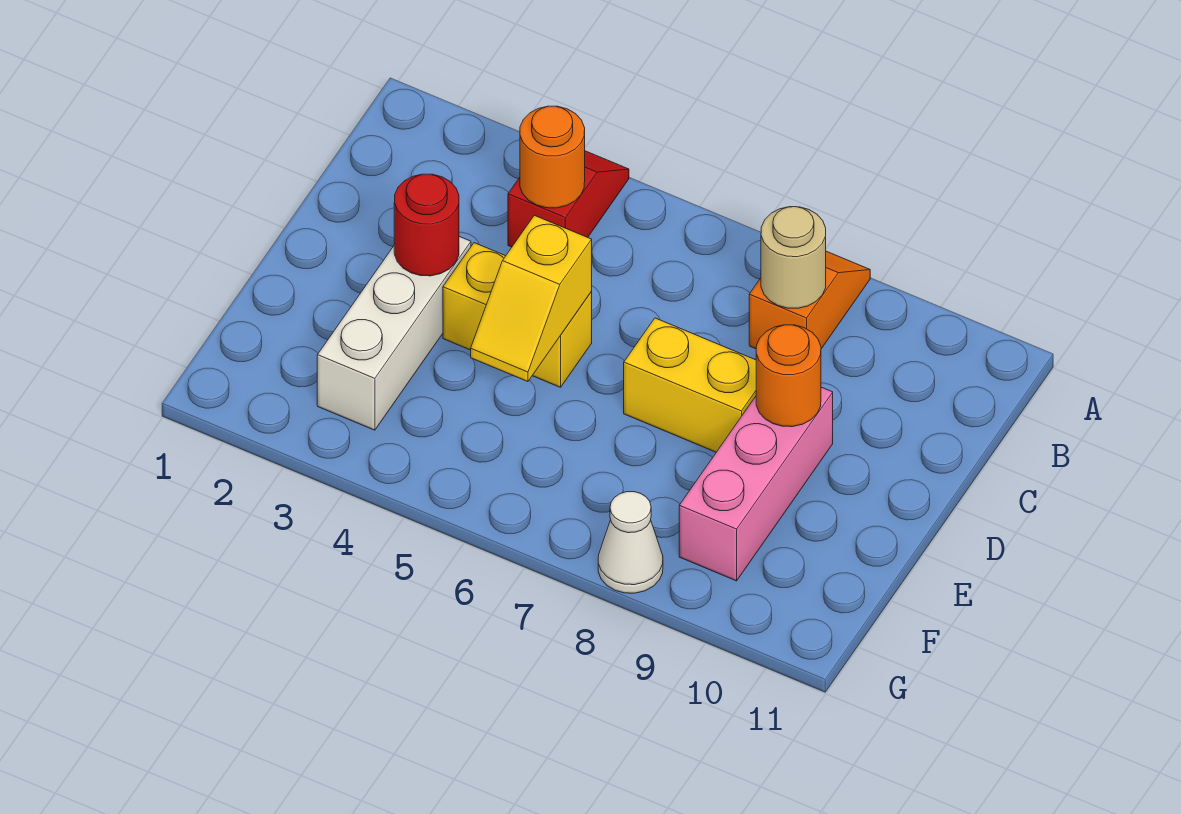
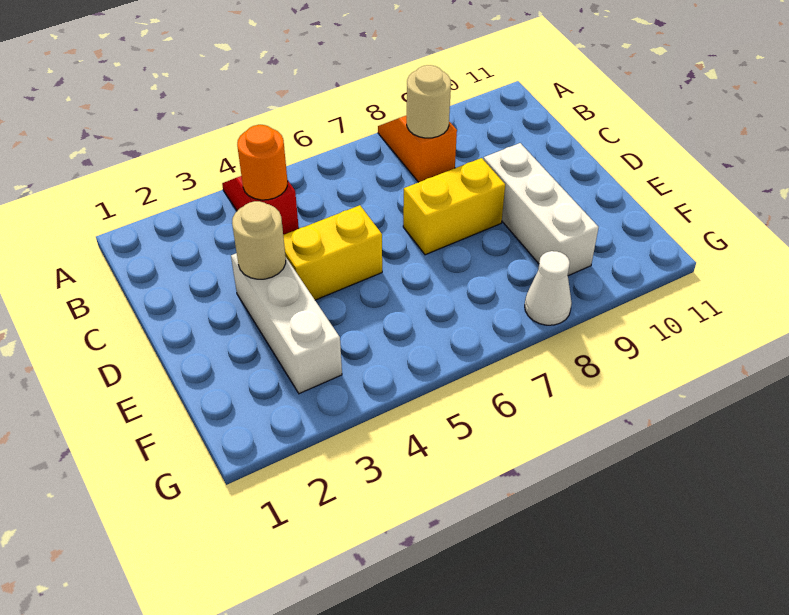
red round brick D3 level 2 -> tan round brick D3 level 2
yellow slope D5:E5 level 2 top D -> none
pink brick D9:F9 level 1 -> white brick D9:F9 level 1
orange round brick D9 level 2 -> none

